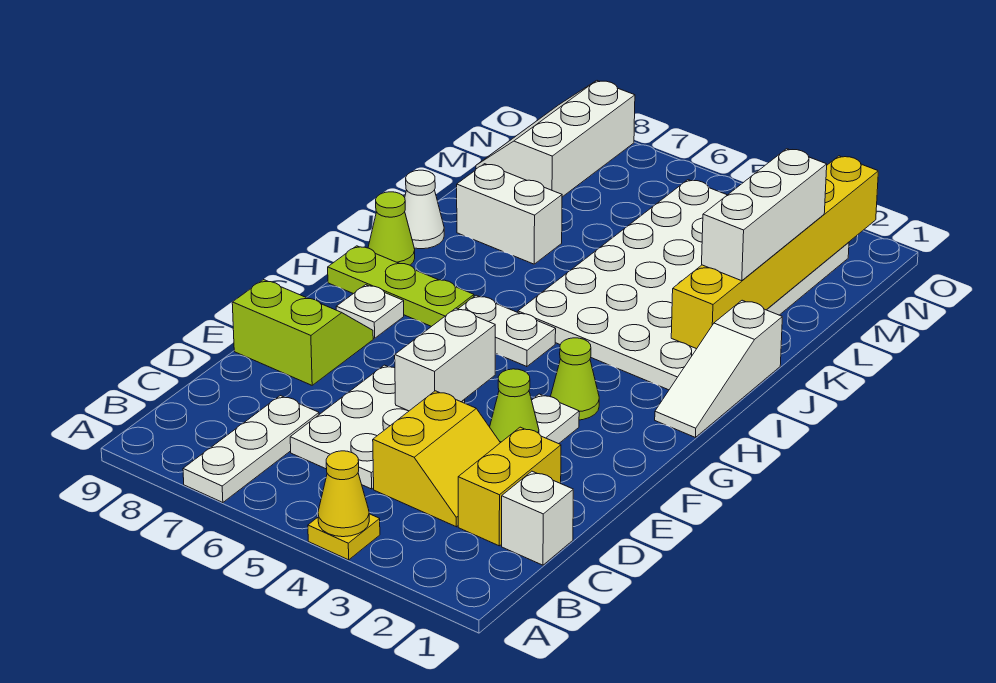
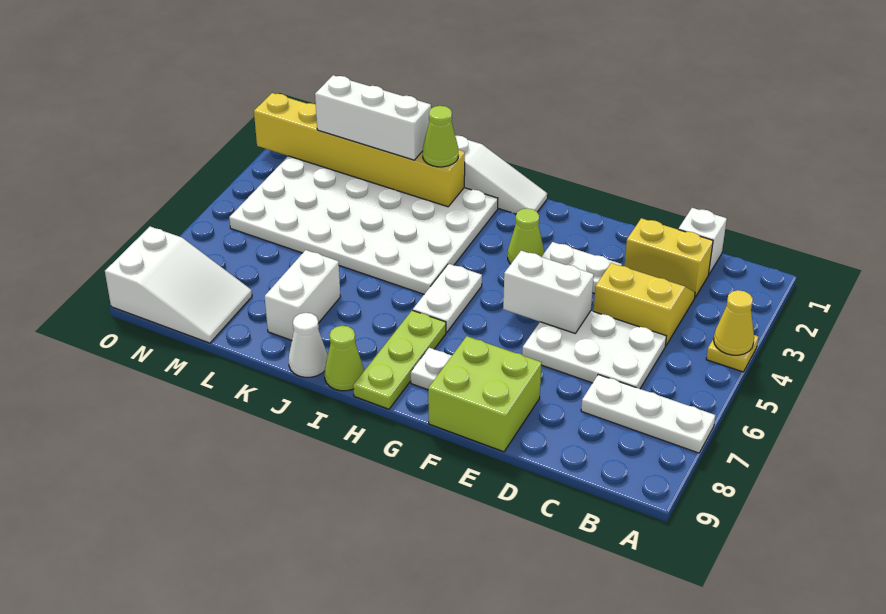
lime cone E3 level 2 -> lime cone J2 level 3
lime slope E8:F9 level 1 top E -> lime brick E8:F9 level 1
white slope M8:O9 level 1 top 8 -> white slope M8:O9 level 1 top O

